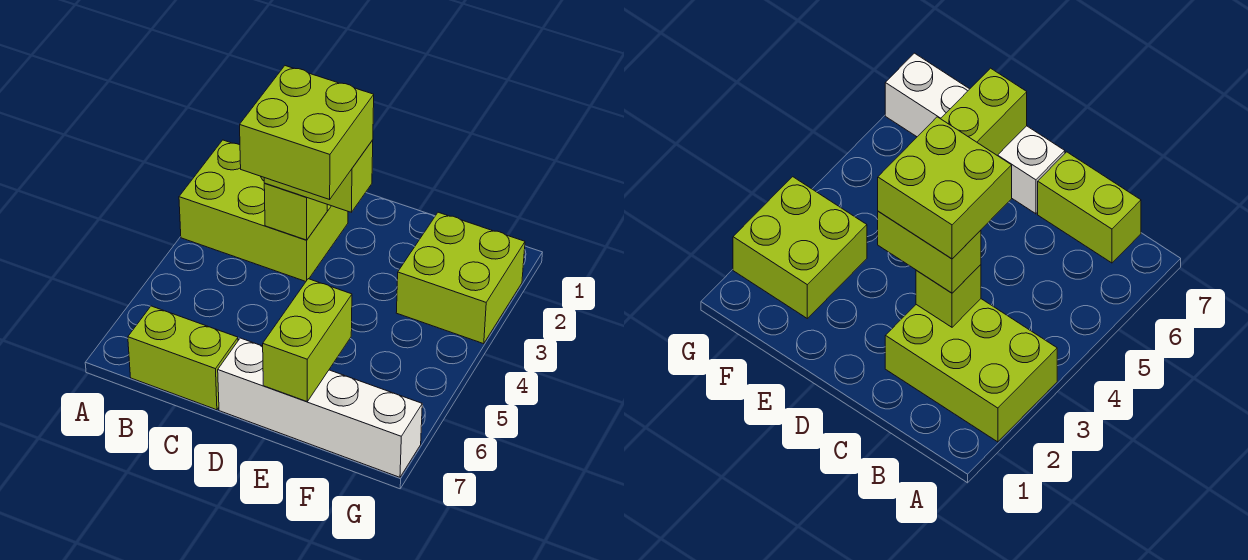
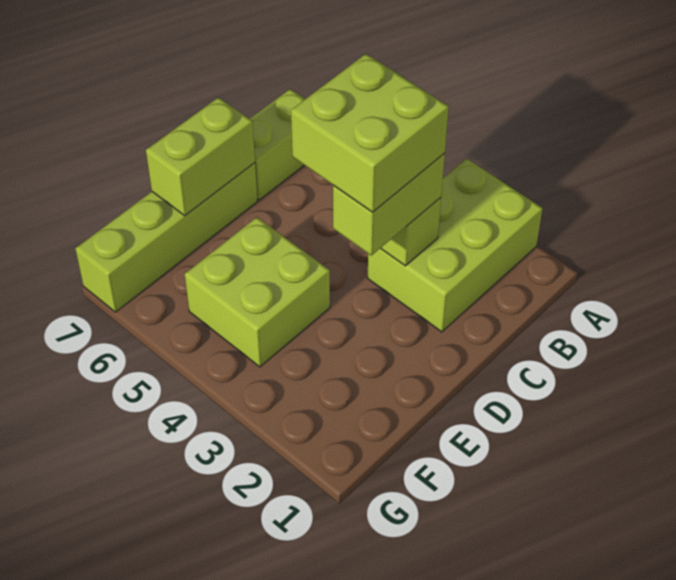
white brick D7:G7 level 1 -> lime brick D7:G7 level 1
lime brick E6:E7 level 2 -> lime brick D7:E7 level 2
lime brick F2:G3 level 1 -> lime brick E4:F5 level 1

